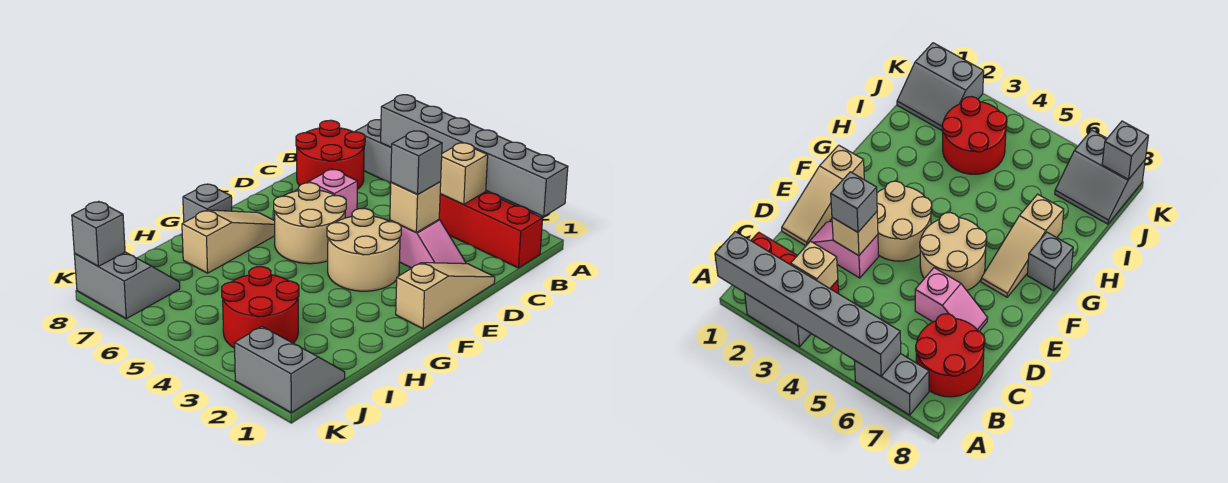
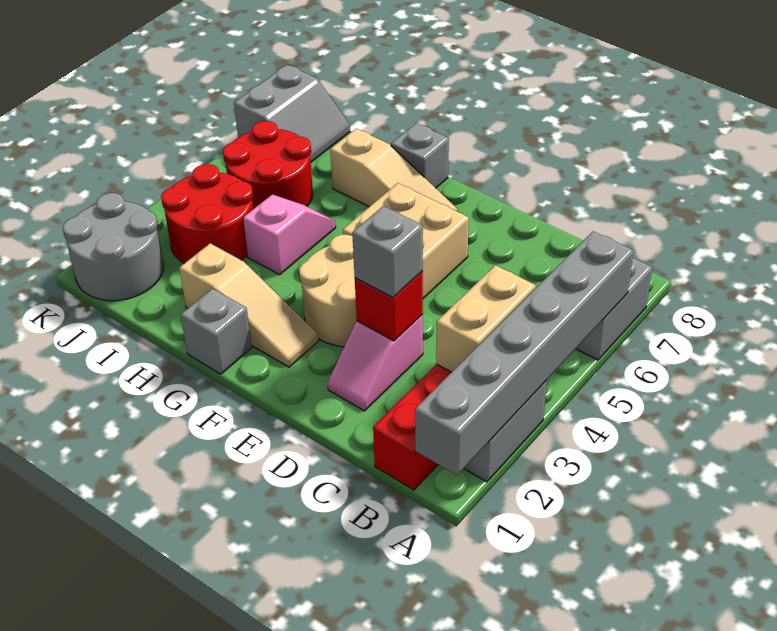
tan brick B3 level 2 -> tan brick B3:B4 level 2
red round brick B7:C8 level 1 -> red round brick I5:J6 level 1
tan slope D1:F1 level 1 top F -> tan slope F2:H2 level 1 top H
tan brick D3 level 2 -> red brick D3 level 2
pink slope D6:D7 level 1 top 6 -> pink slope H4:H5 level 1 top 4
tan round brick E5:F6 level 1 -> tan brick E5:F6 level 1
grey slope J1:K2 level 1 top K -> grey round brick J1:K2 level 1
grey brick K8 level 2 -> grey brick G1 level 1

